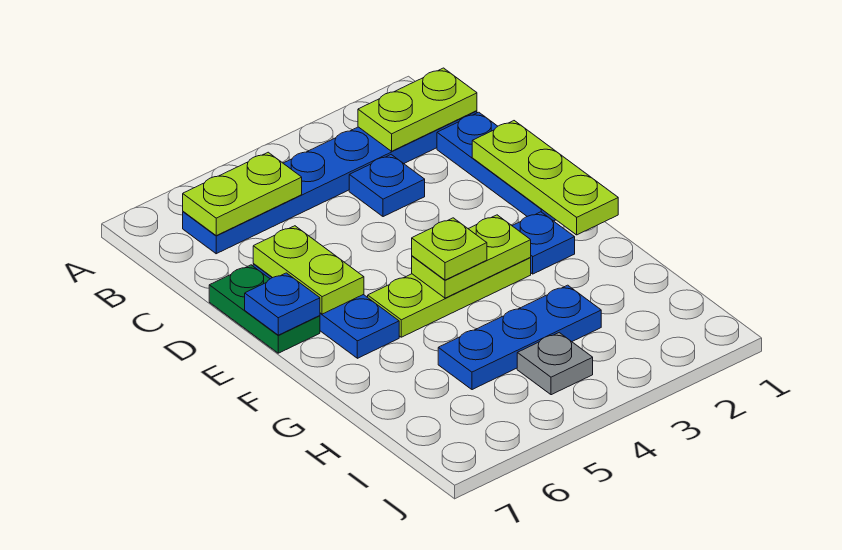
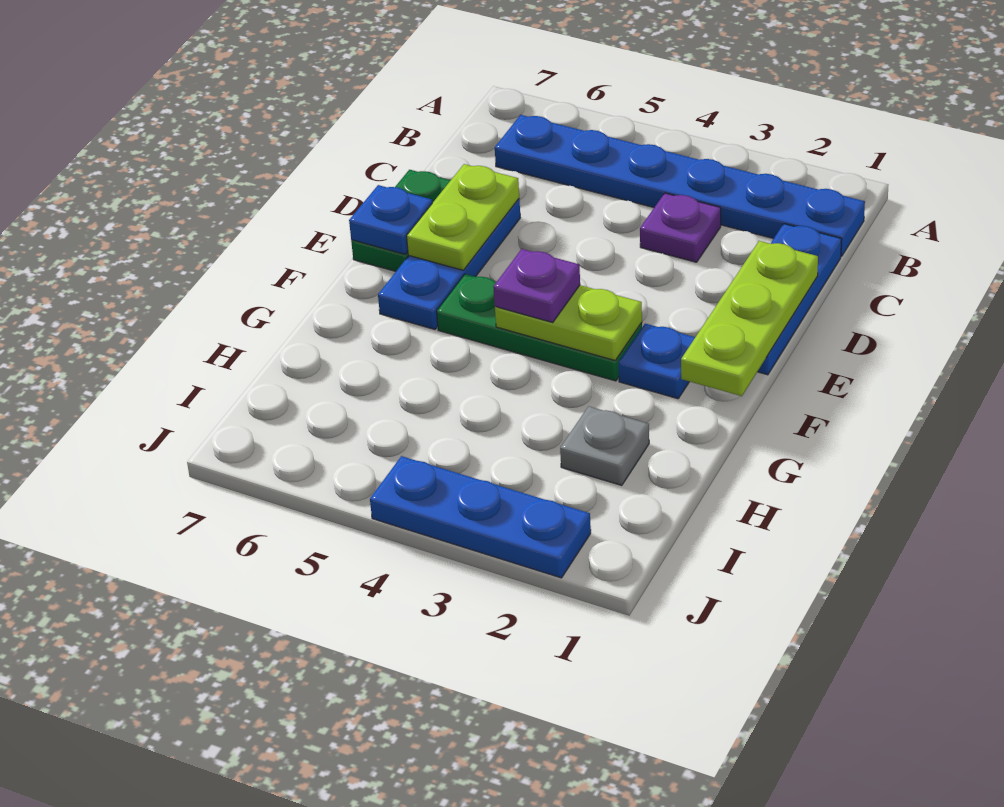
lime plate B1:B2 level 2 -> none
lime plate B5:B6 level 2 -> none
blue plate C3 level 1 -> purple plate C3 level 1
lime plate F3:F5 level 1 -> green plate F3:F5 level 1
lime plate F4 level 3 -> purple plate F4 level 3
blue plate H3:H5 level 1 -> blue plate J2:J4 level 1
grey plate I4 level 1 -> grey plate H2 level 1

